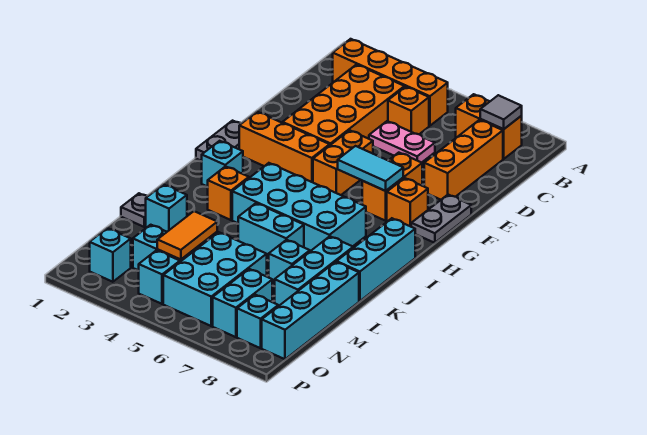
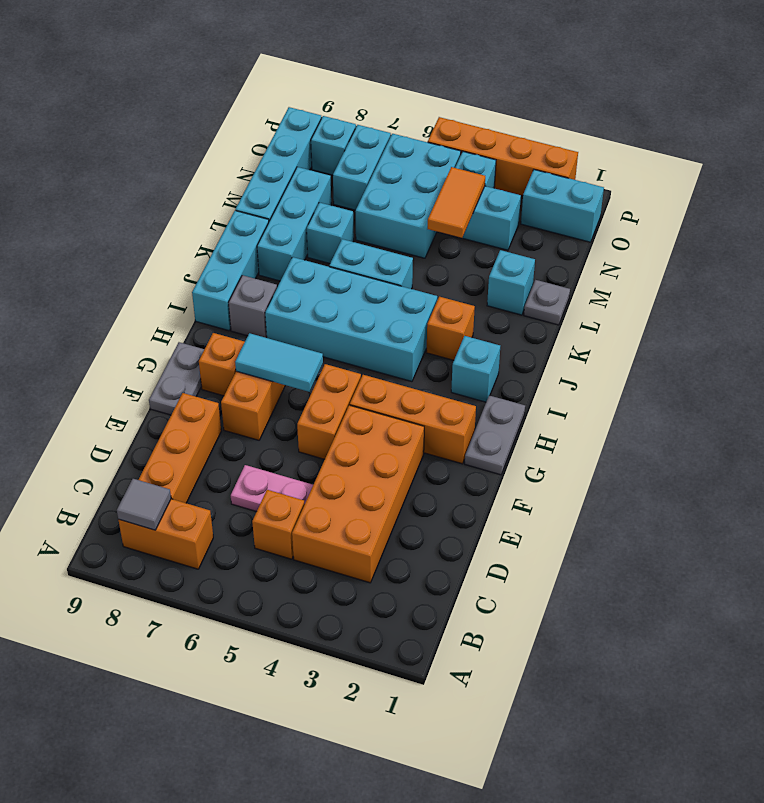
orange brick B2:B5 level 1 -> orange brick P2:P5 level 1
none -> grey brick I8 level 1
cyan brick O2 level 1 -> cyan brick O1:O2 level 1

